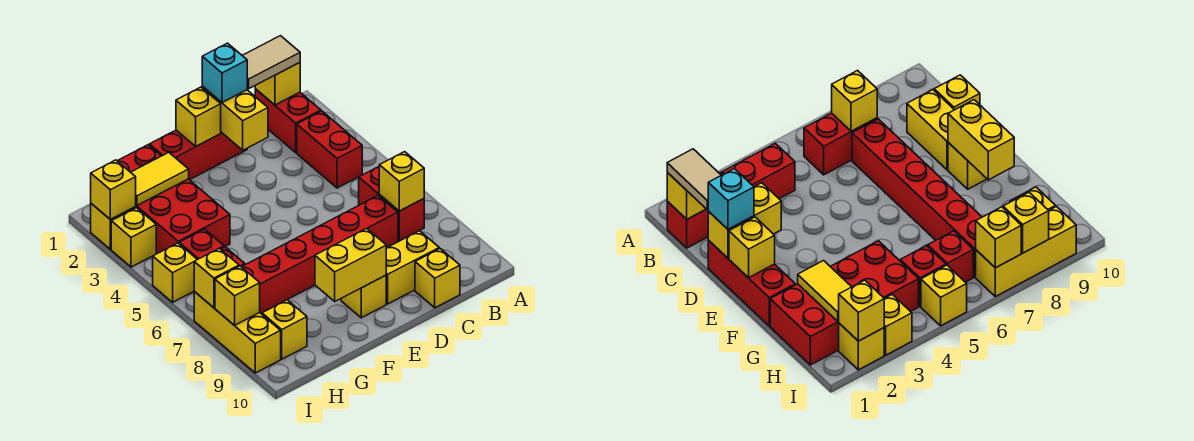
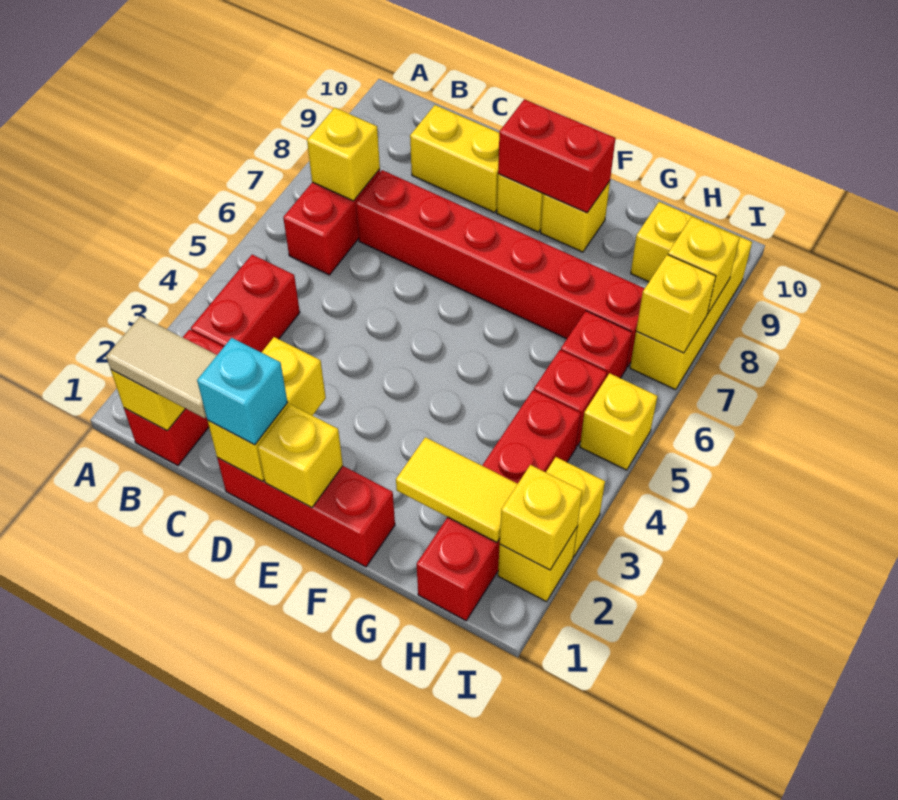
yellow brick C10 level 1 -> yellow brick F9 level 1
yellow brick E9:F9 level 2 -> red brick E9:F9 level 2
red brick G1:H4 level 1 -> red brick H1:H4 level 1

